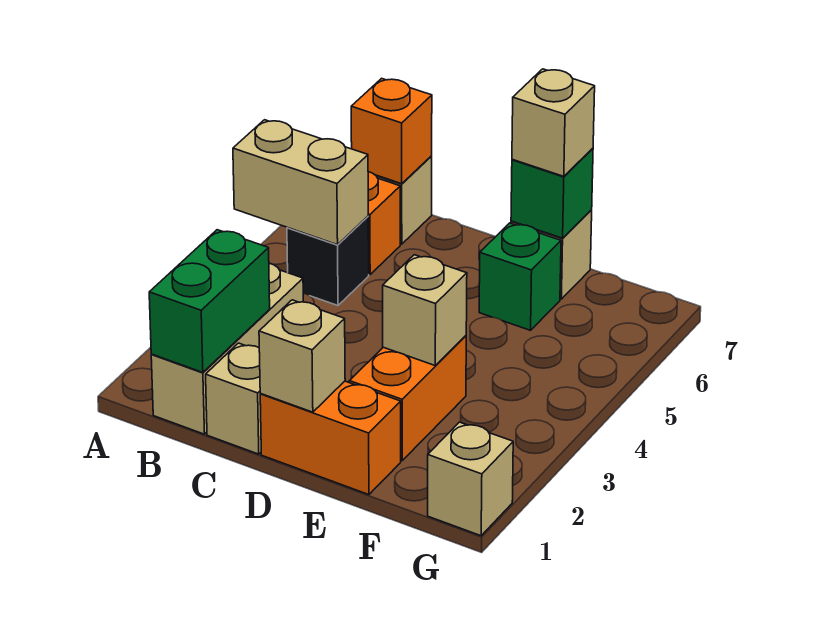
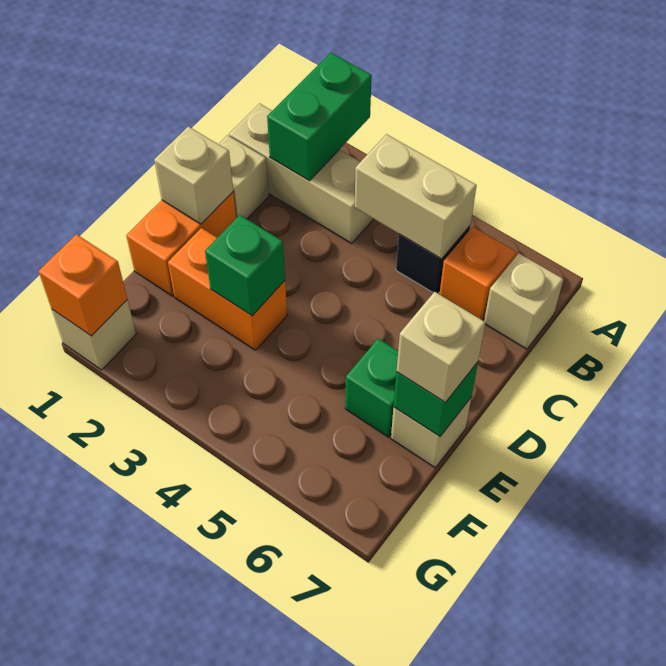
tan brick A5:B5 level 2 -> tan brick B4:B5 level 2
green brick B1:B2 level 2 -> green brick A2:B2 level 2
orange brick B7 level 2 -> orange brick G1 level 2
tan brick E3 level 2 -> green brick E3 level 2

